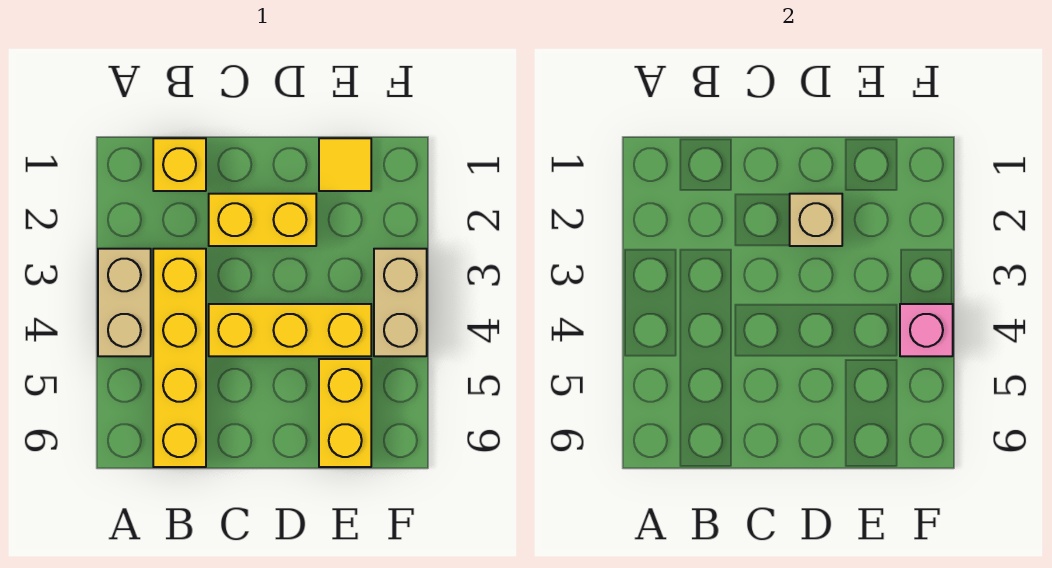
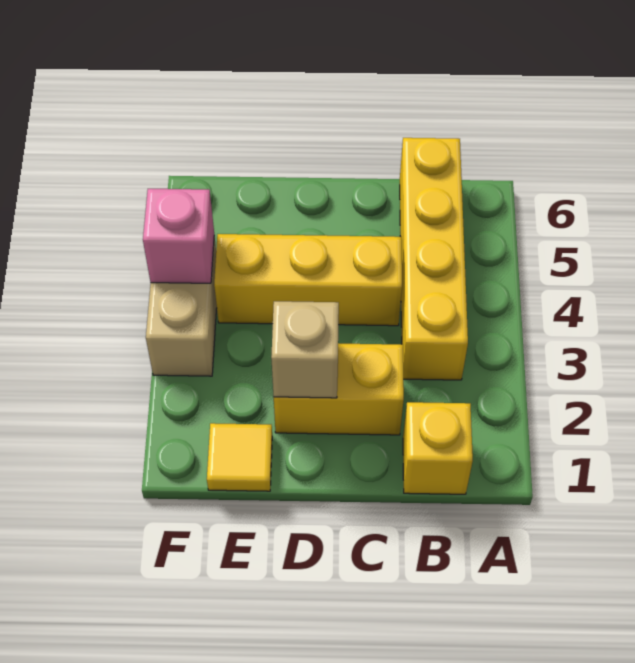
tan brick A3:A4 level 1 -> none
yellow brick E5:E6 level 1 -> none

